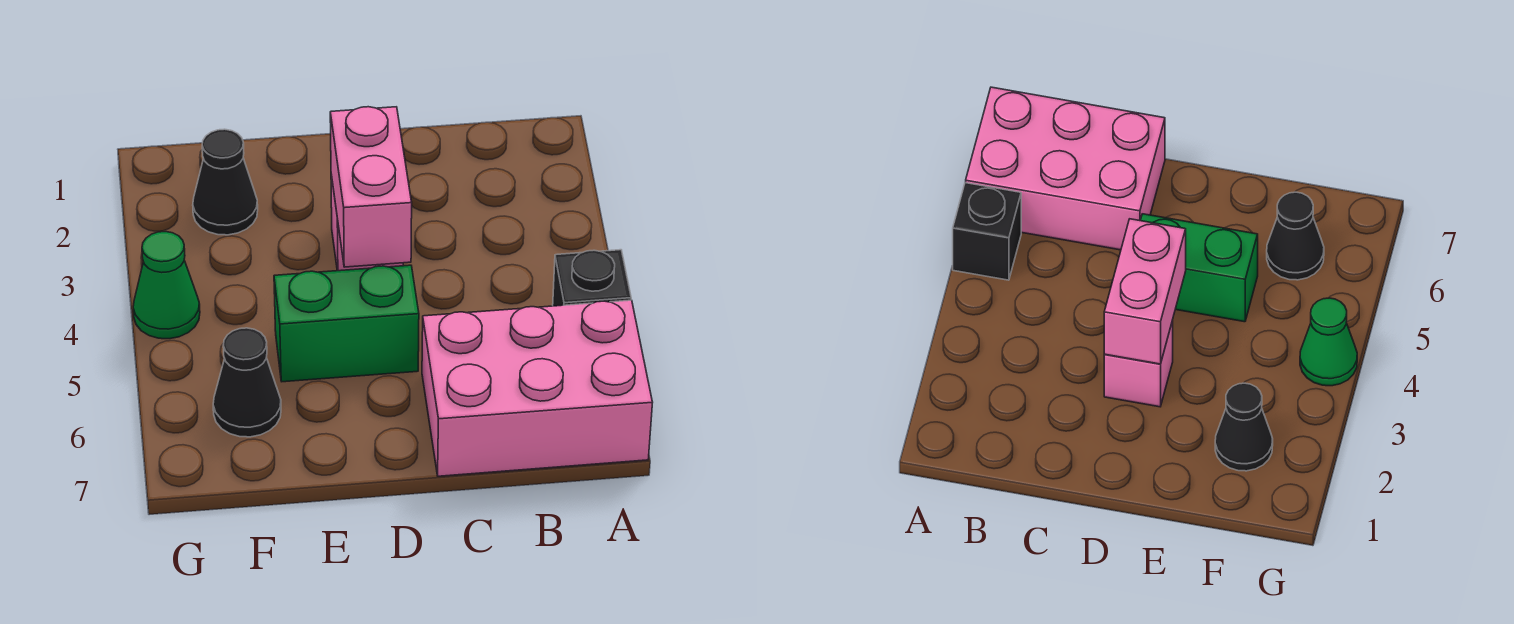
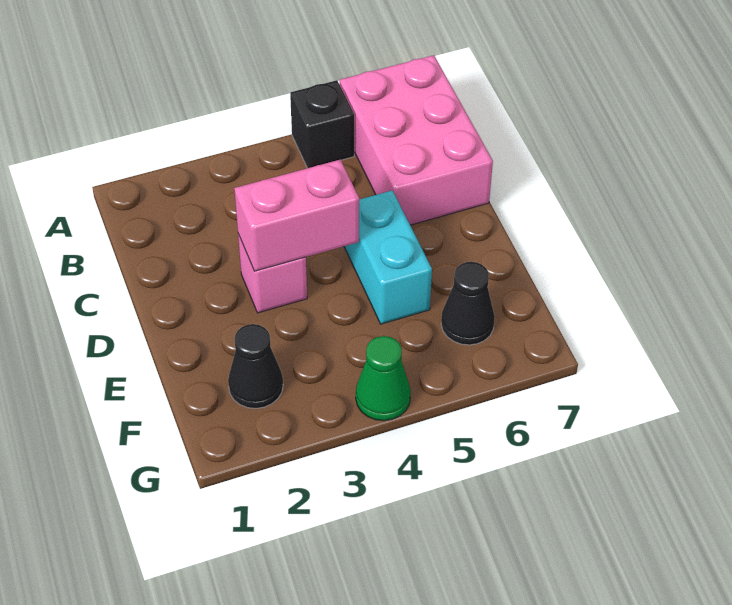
green brick D5:E5 level 1 -> cyan brick D5:E5 level 1

